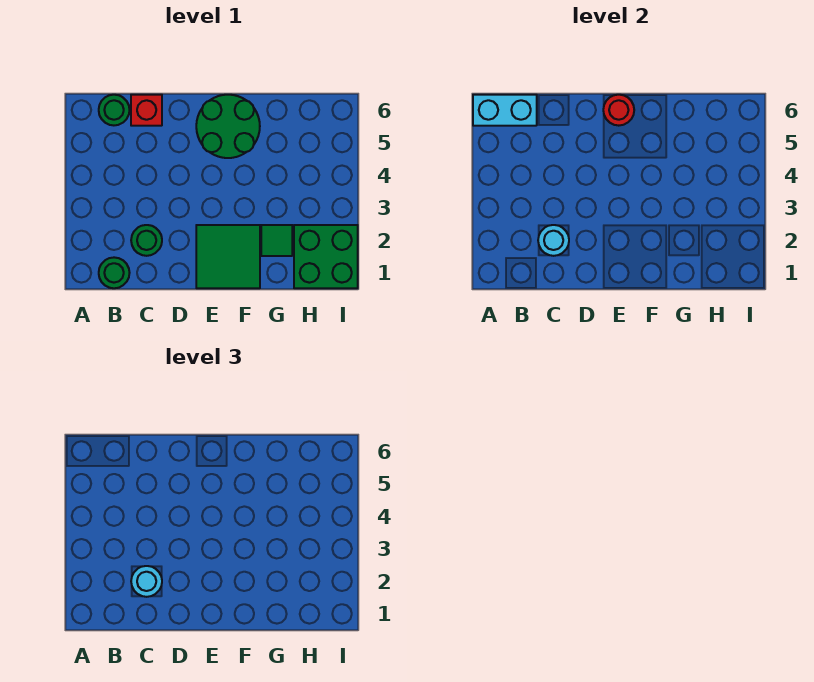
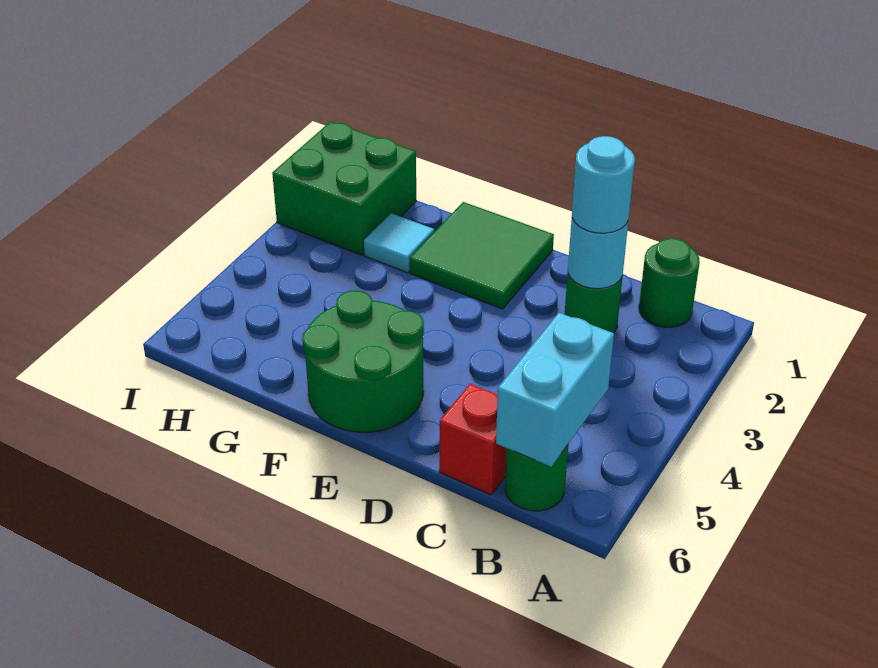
cyan brick A6:B6 level 2 -> cyan brick B5:B6 level 2
red round brick E6 level 2 -> none
green tile G2 level 1 -> cyan tile G2 level 1

